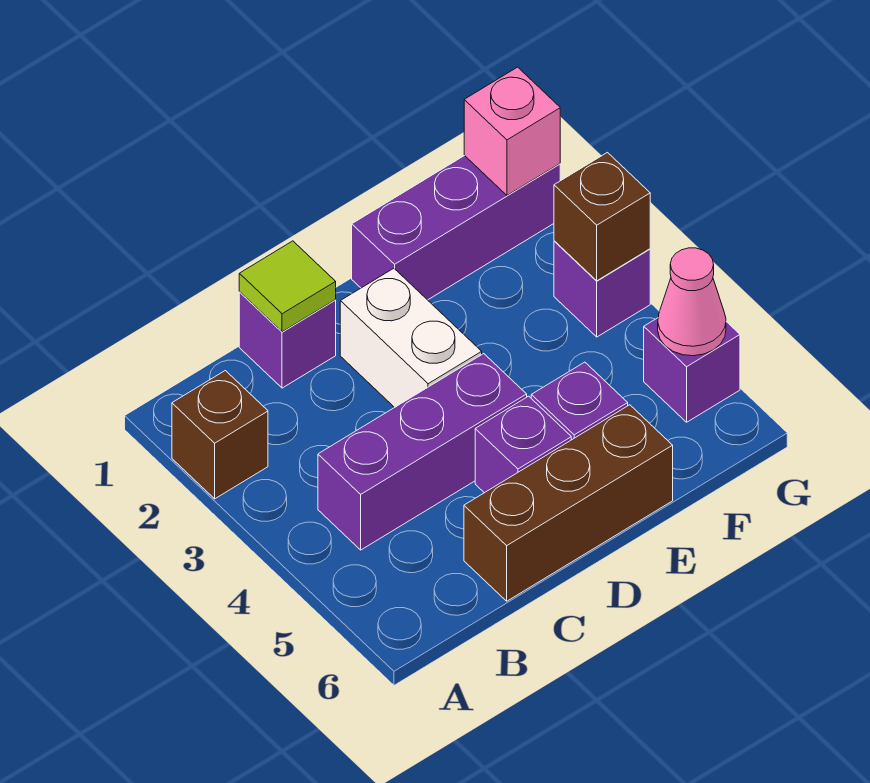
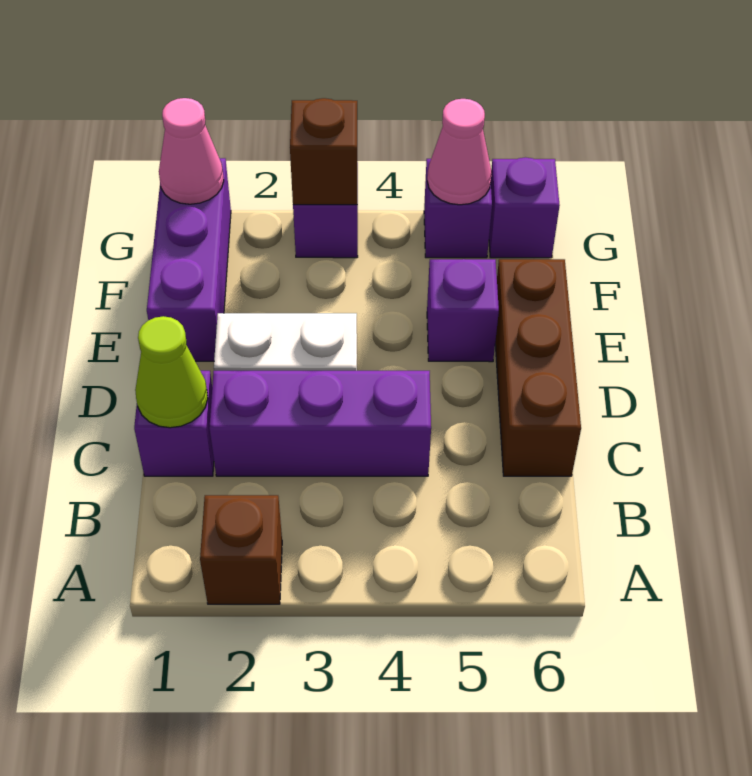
purple brick B4:D4 level 1 -> purple brick C2:C4 level 1
lime tile C1 level 2 -> lime cone C1 level 2
purple brick D5 level 1 -> purple brick G6 level 1
pink brick G1 level 2 -> pink cone G1 level 2

